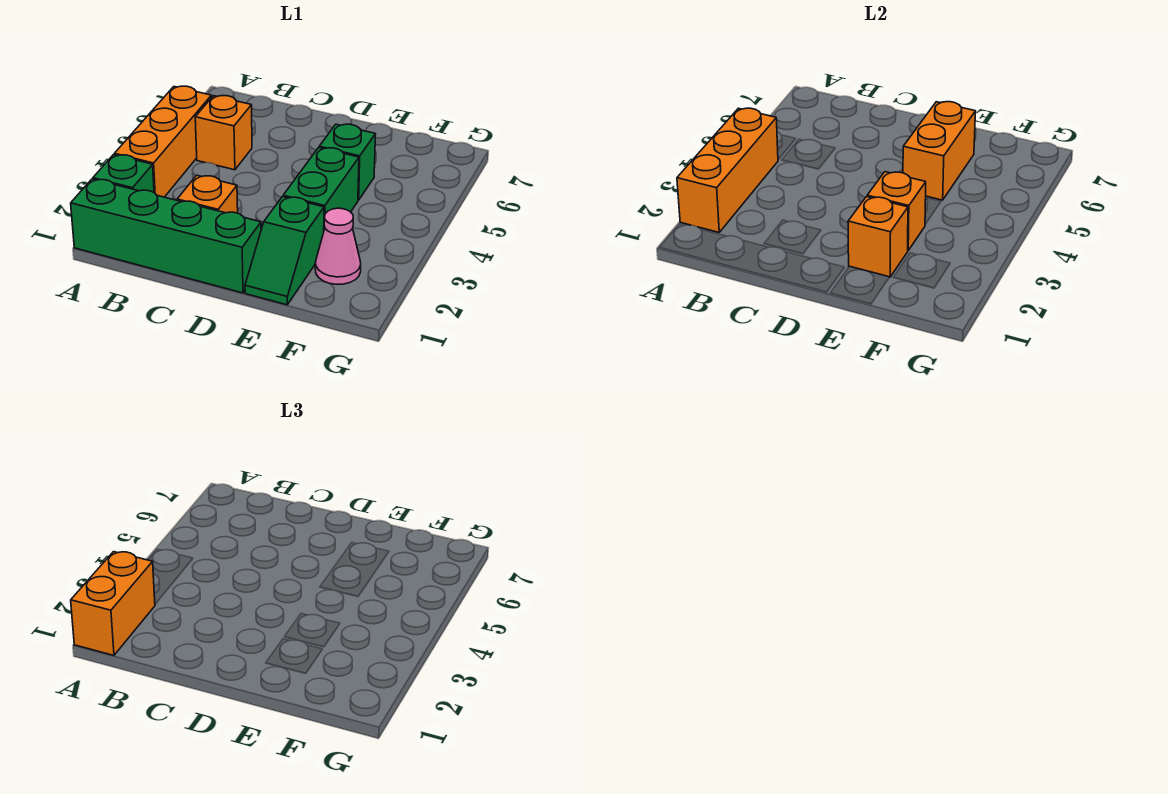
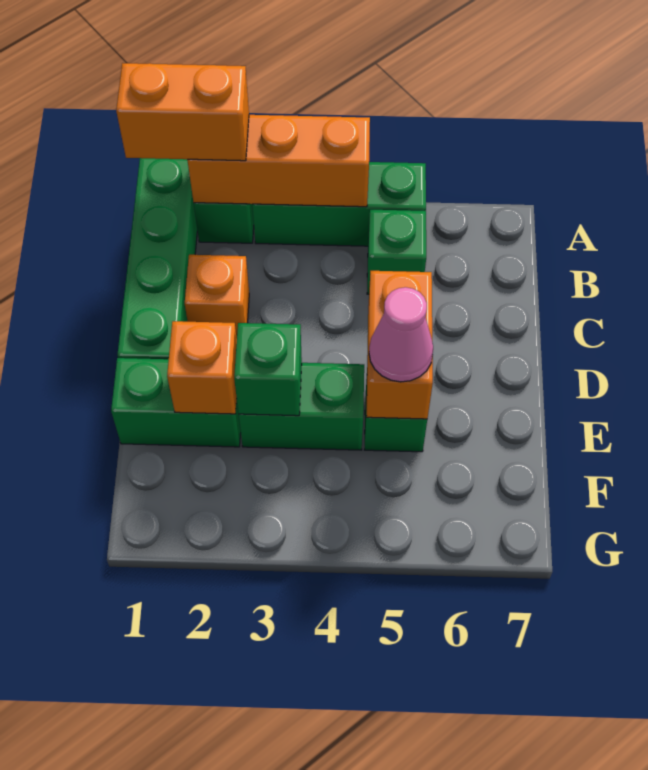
orange brick A3:A5 level 1 -> green brick A3:A5 level 1
orange brick B5 level 1 -> green brick B5 level 1
green slope E1:E2 level 1 top 2 -> green brick E1:E2 level 1
orange brick E3 level 2 -> green brick E3 level 2
orange brick E5:E6 level 2 -> orange brick D5:E5 level 2
pink cone F2 level 1 -> pink cone E5 level 3

